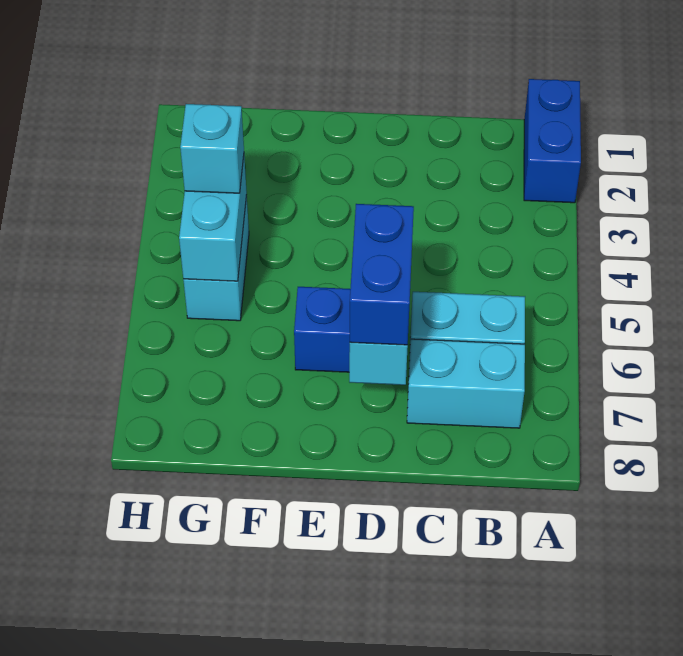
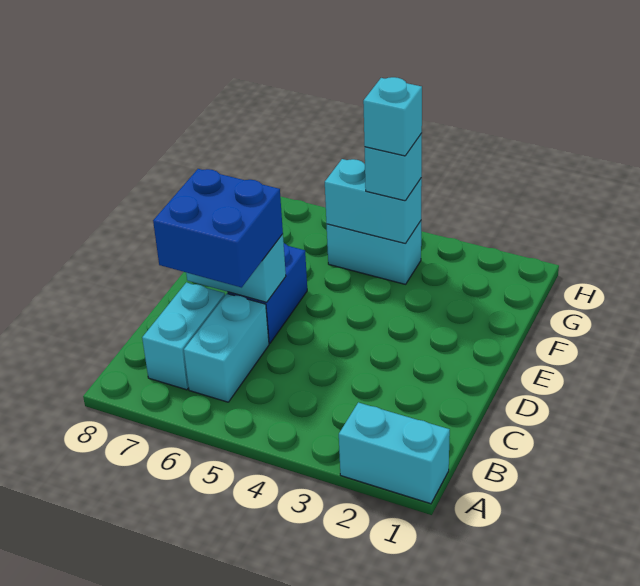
blue brick A1:A2 level 1 -> cyan brick A1:A2 level 1
blue brick D6:D7 level 3 -> blue brick C6:D7 level 3
none -> cyan brick G4 level 4

